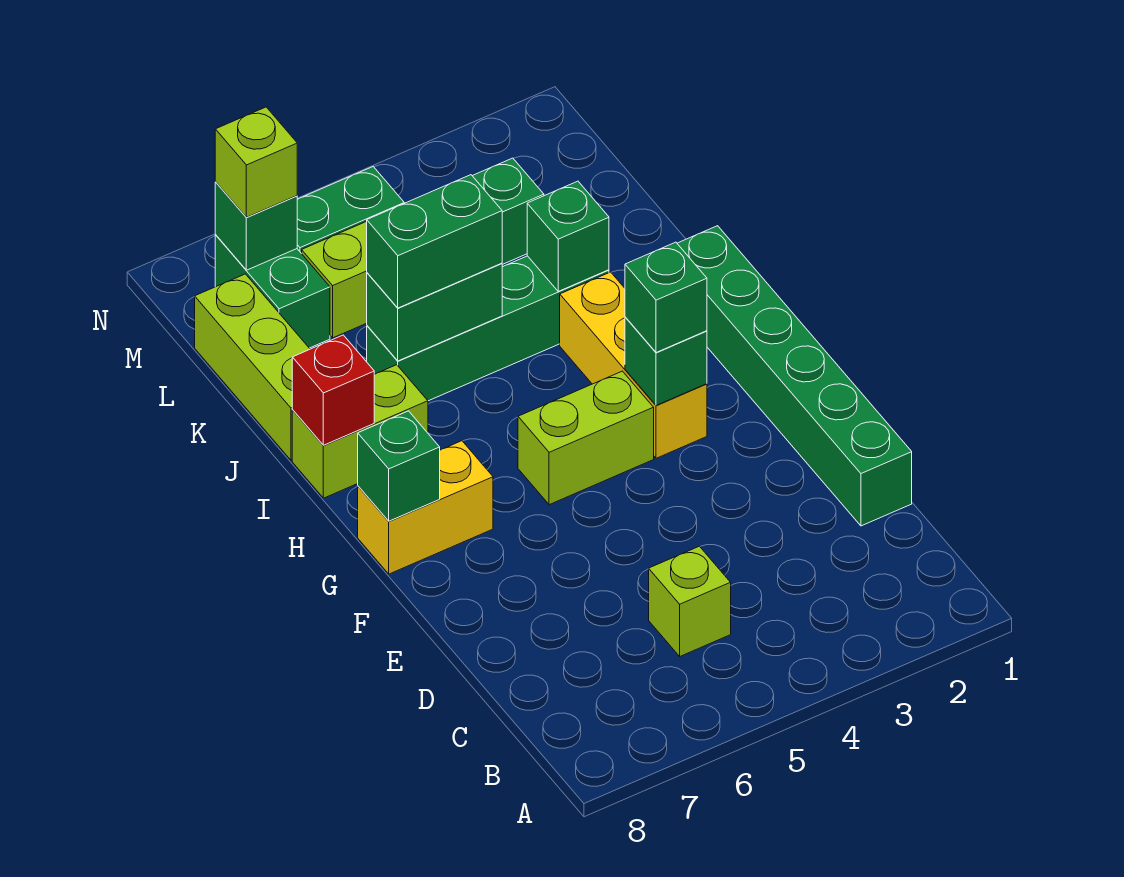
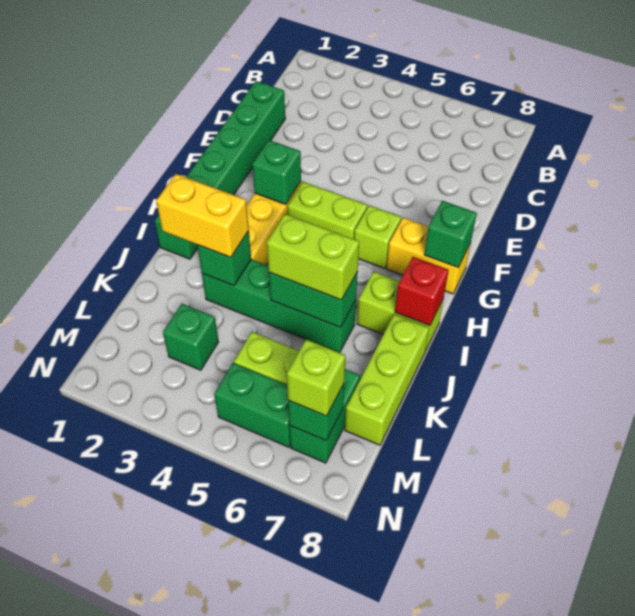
lime brick C5 level 1 -> lime brick G6 level 1
green brick G3 level 3 -> none
none -> yellow brick J2:J3 level 3
green brick J5:J6 level 3 -> lime brick J5:J6 level 3

